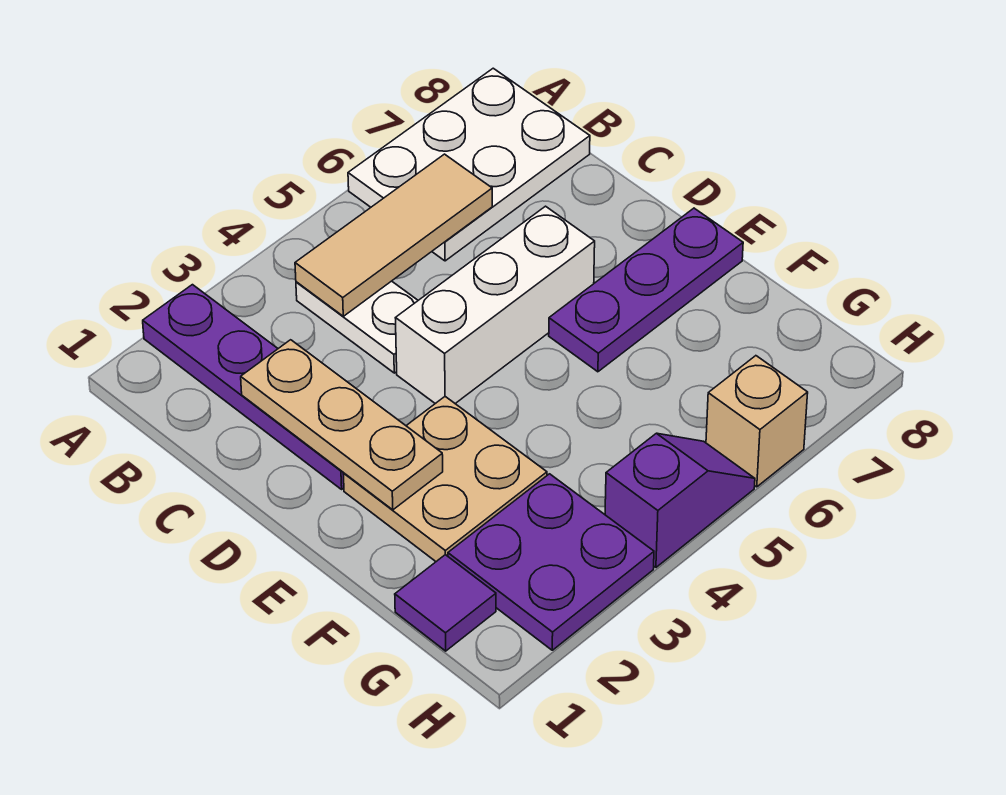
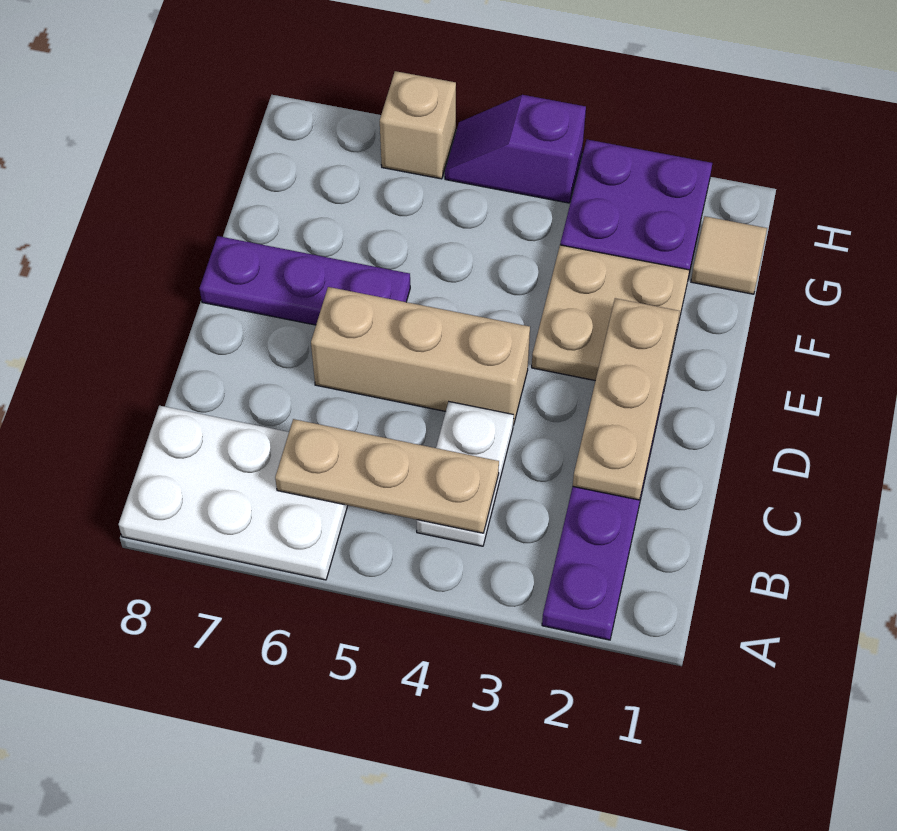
tan tile B4:B6 level 2 -> tan plate B4:B6 level 2
white brick D4:D6 level 1 -> tan brick D4:D6 level 1
purple tile G1 level 1 -> tan tile G1 level 1

